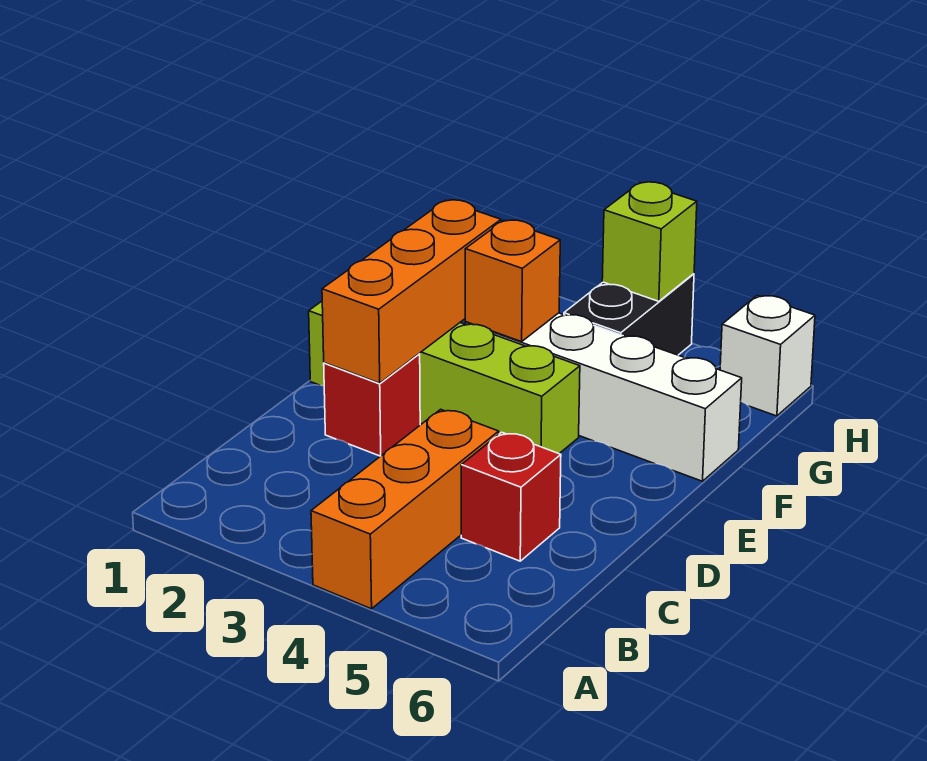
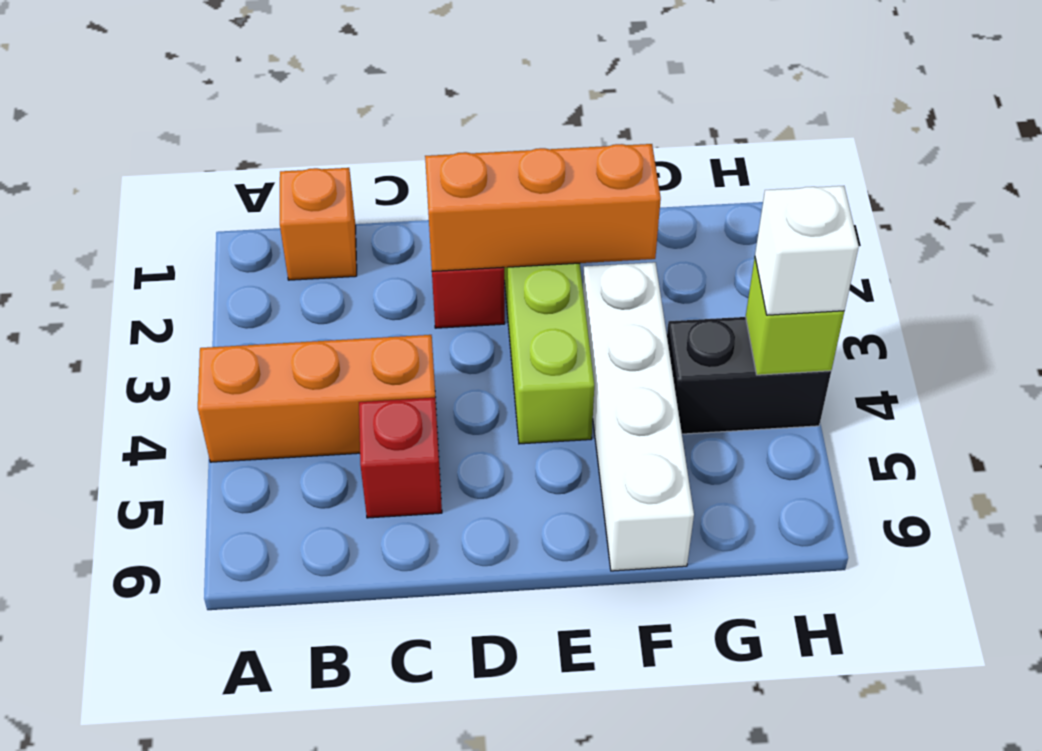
orange brick F3 level 2 -> orange brick B1 level 1
white brick H6 level 1 -> white brick H4 level 3

